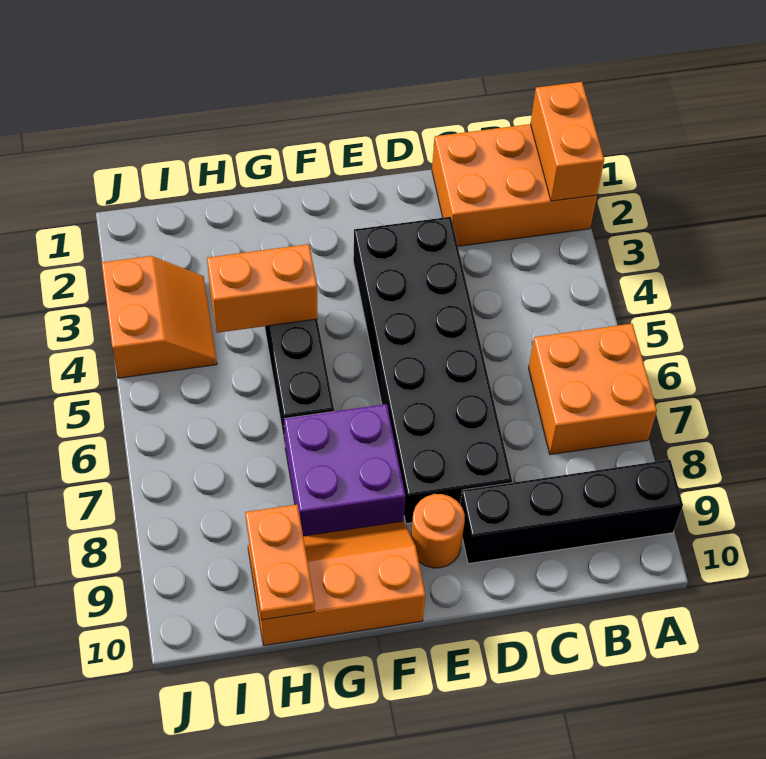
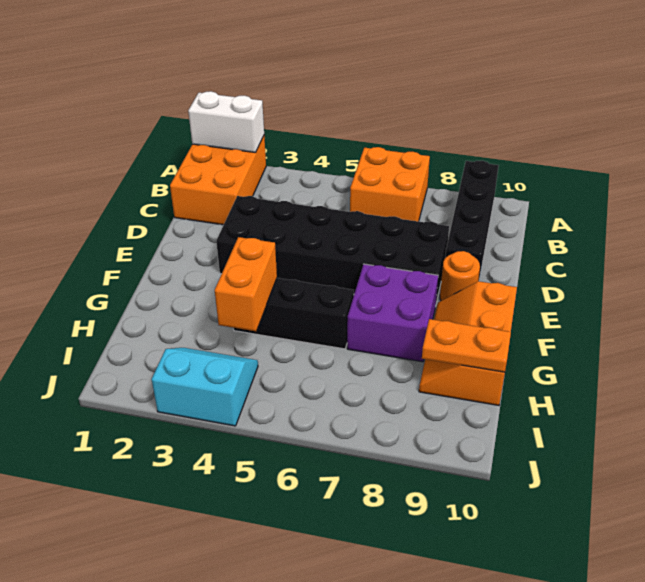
orange brick A1:A2 level 2 -> white brick A1:A2 level 2
orange slope I3:J4 level 1 top J -> cyan slope I3:J4 level 1 top J

